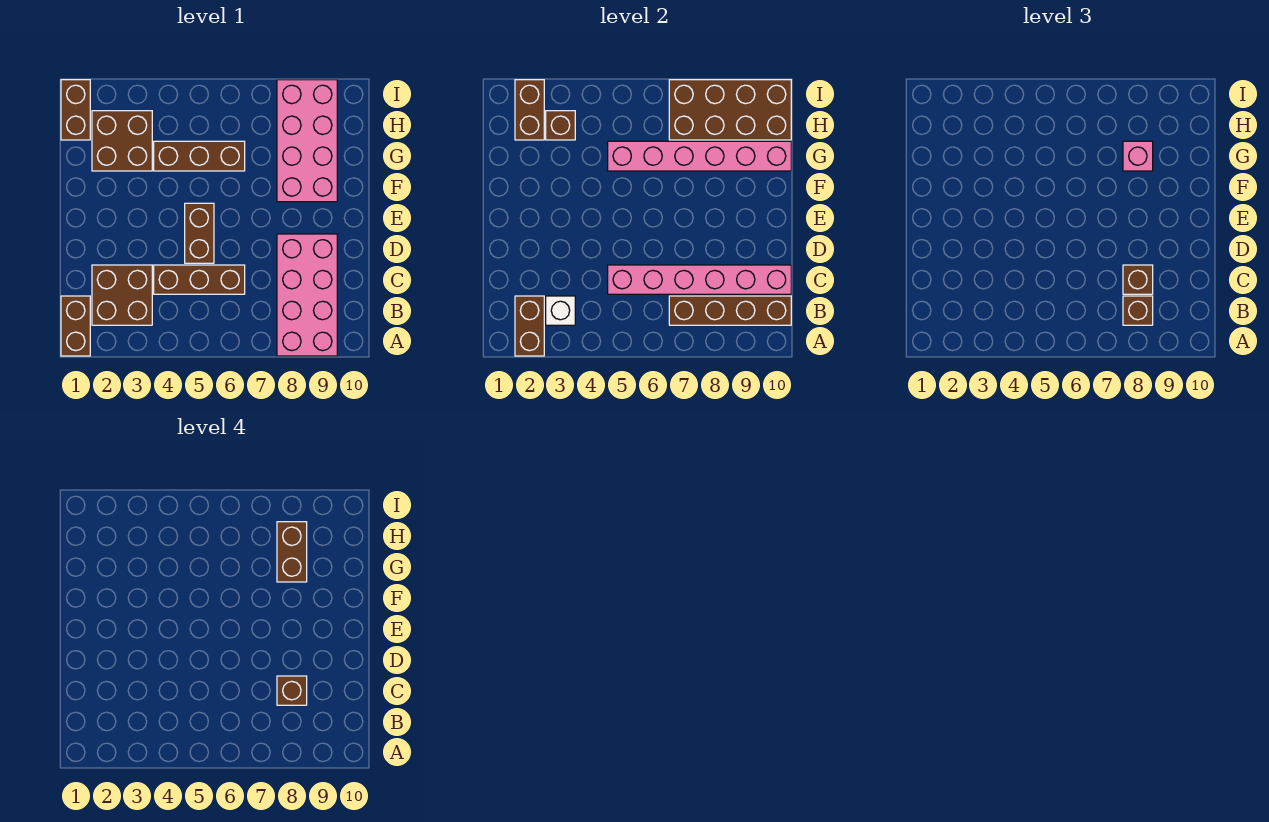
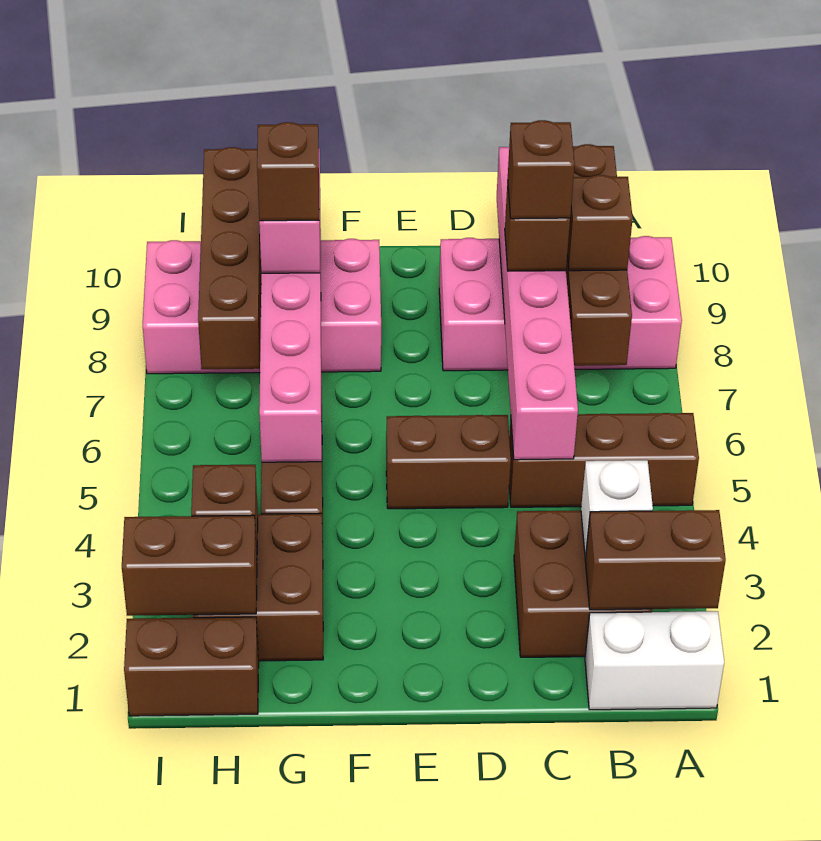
brown brick A1:B1 level 1 -> white brick A1:B1 level 1
brown brick C4:C6 level 1 -> brown brick A5:C5 level 1
brown brick G8:H8 level 4 -> brown brick G8 level 4
brown brick H7:I10 level 2 -> brown brick H7:H10 level 2

